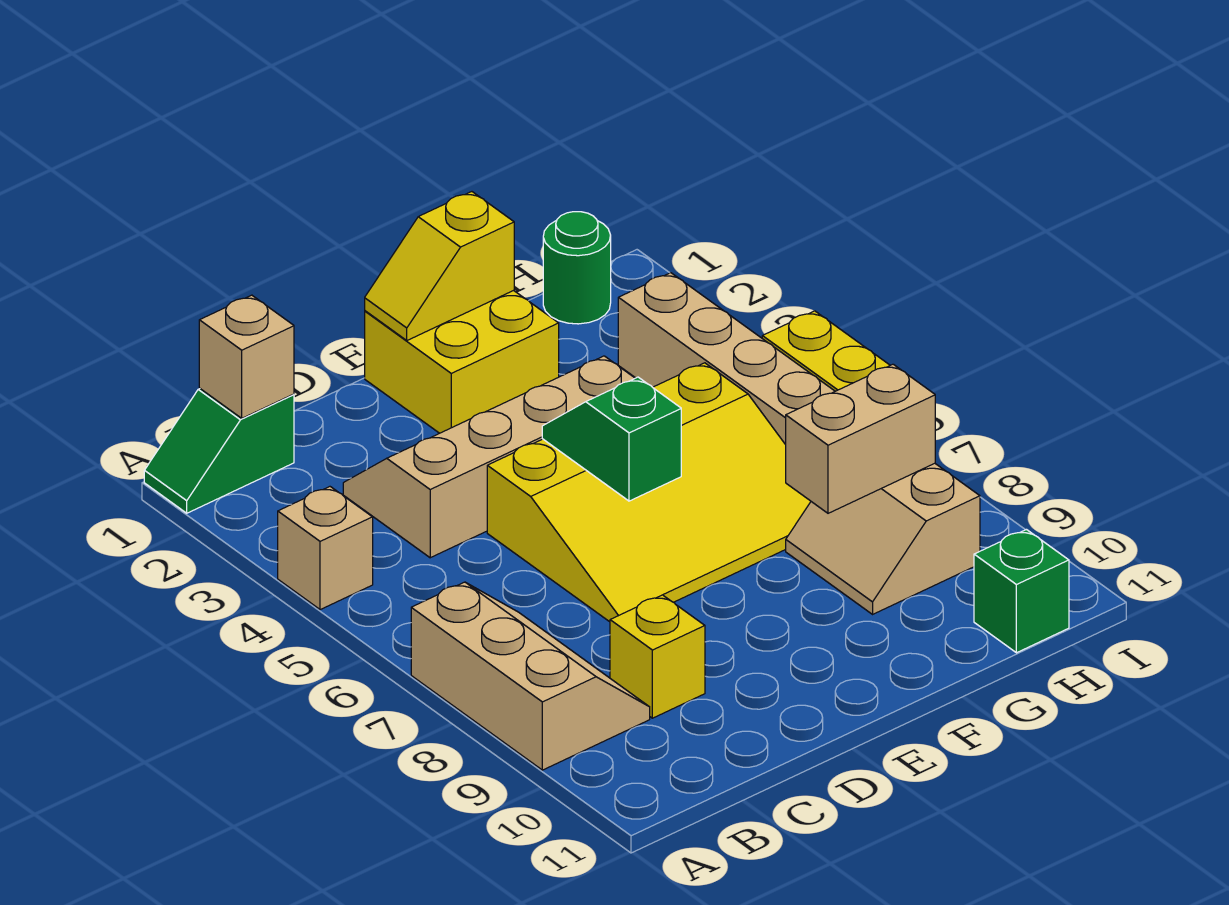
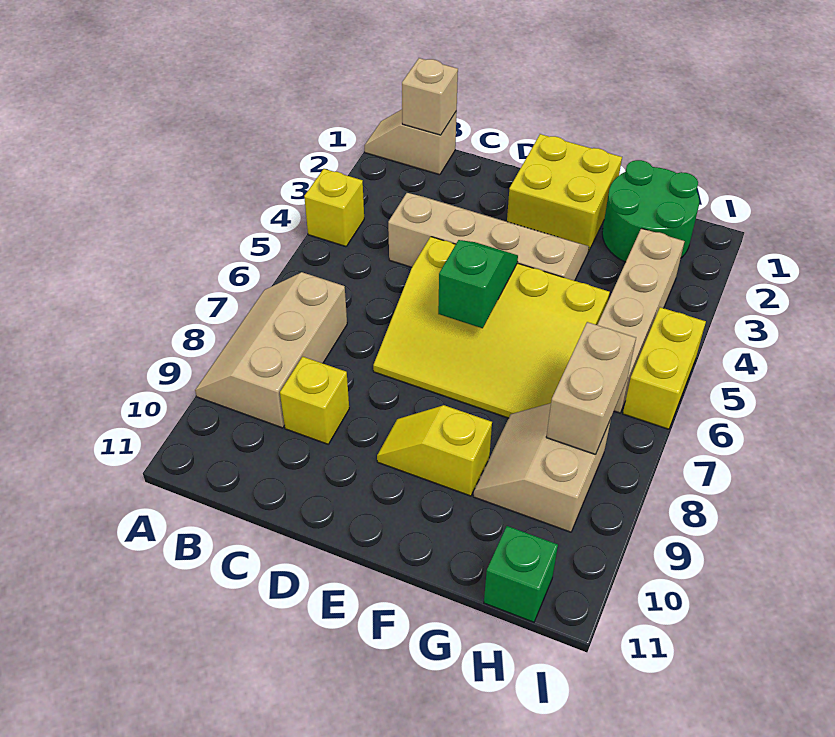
green slope A1:B1 level 1 top B -> tan slope A1:B1 level 1 top B
tan brick A4 level 1 -> yellow brick A4 level 1
tan slope A7:B9 level 1 top A -> tan slope A7:B9 level 1 top B
yellow slope E1:F1 level 2 top F -> yellow slope E9:F9 level 1 top F
tan brick G8:H8 level 2 -> tan brick H7:H8 level 2
green round brick H1 level 1 -> green round brick G1:H2 level 1

